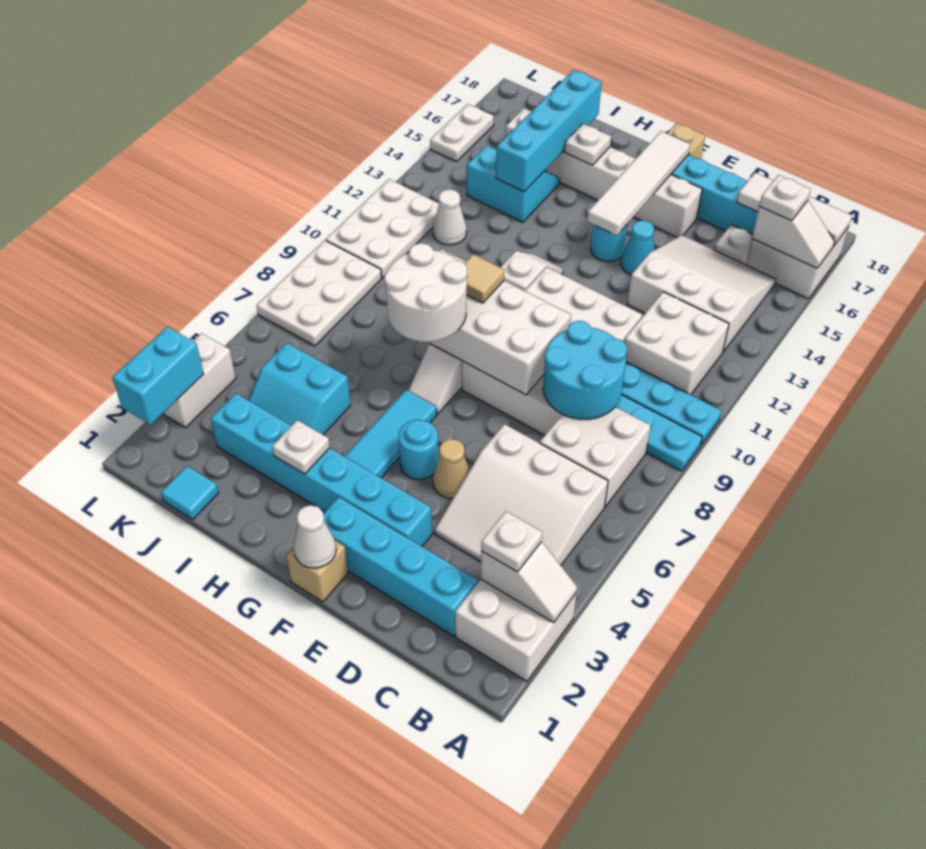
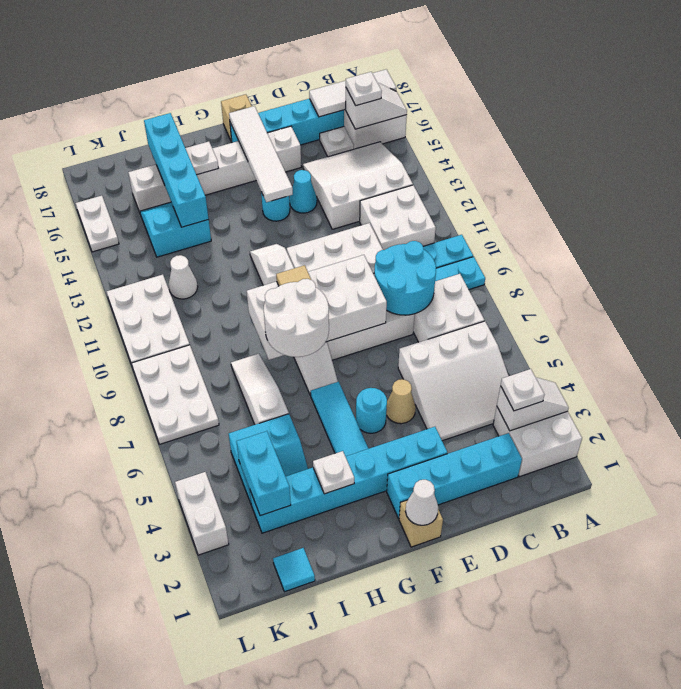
none -> white slope I6:I8 level 1 top 6
cyan brick L2:L3 level 2 -> cyan brick J3:J4 level 2

